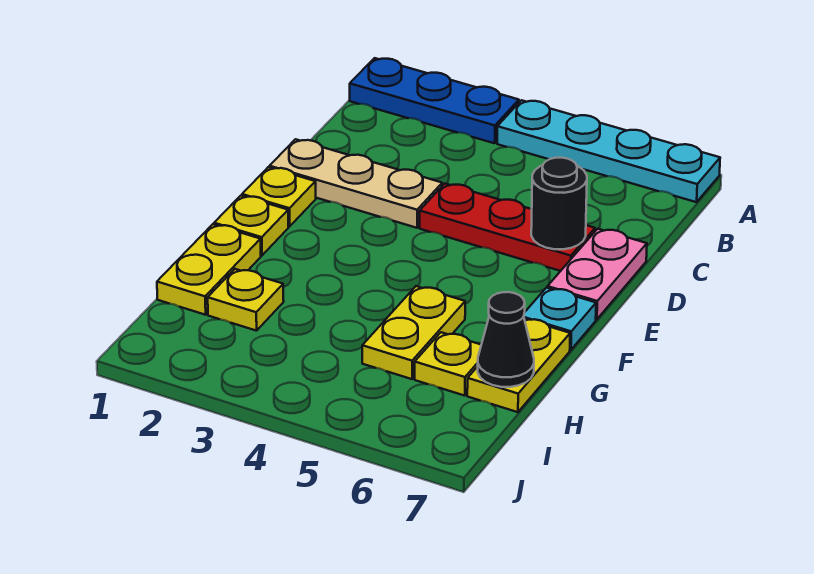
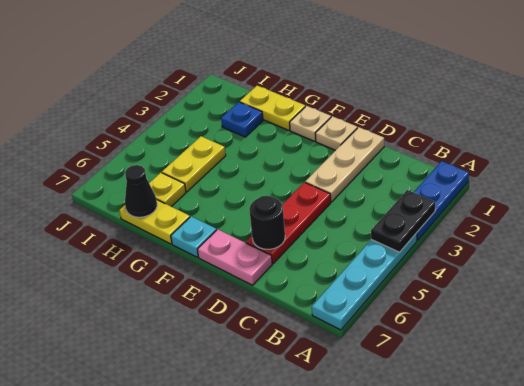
none -> black plate A3:A4 level 2
yellow plate E1 level 1 -> tan plate E1 level 1
yellow plate F1 level 1 -> tan plate F1 level 1
yellow plate G5:H5 level 1 -> yellow plate H4:H5 level 1
yellow plate H2 level 1 -> blue plate H2 level 1

